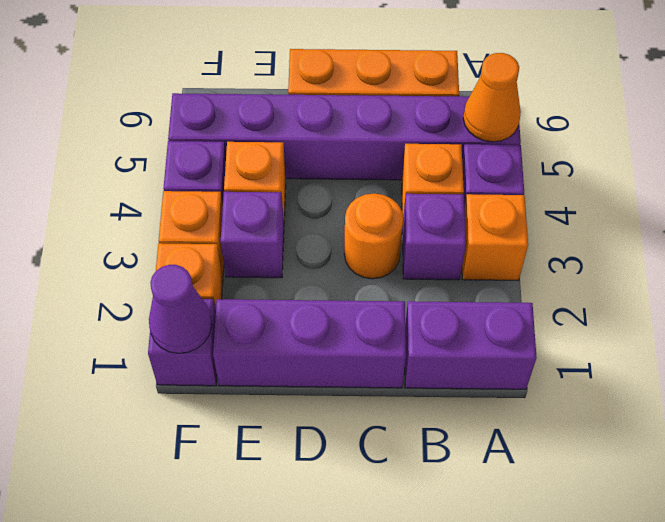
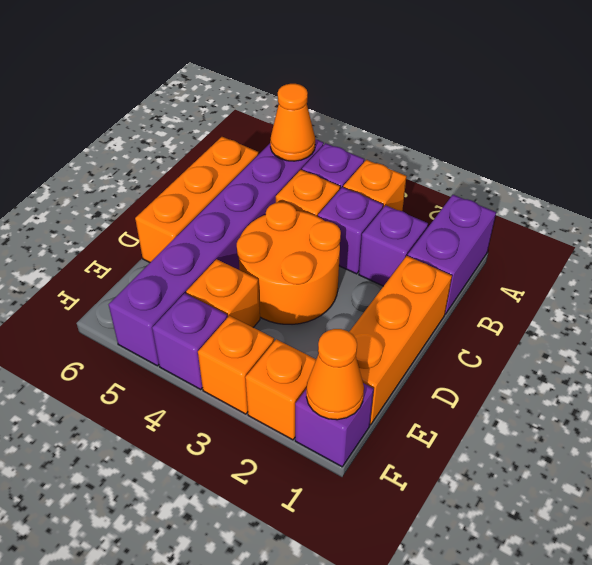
purple brick C1:E1 level 1 -> orange brick C1:E1 level 1
orange round brick C3 level 1 -> orange round brick C3:D4 level 1
purple brick E3 level 1 -> purple brick B2 level 1
purple cone F1 level 2 -> orange cone F1 level 2

